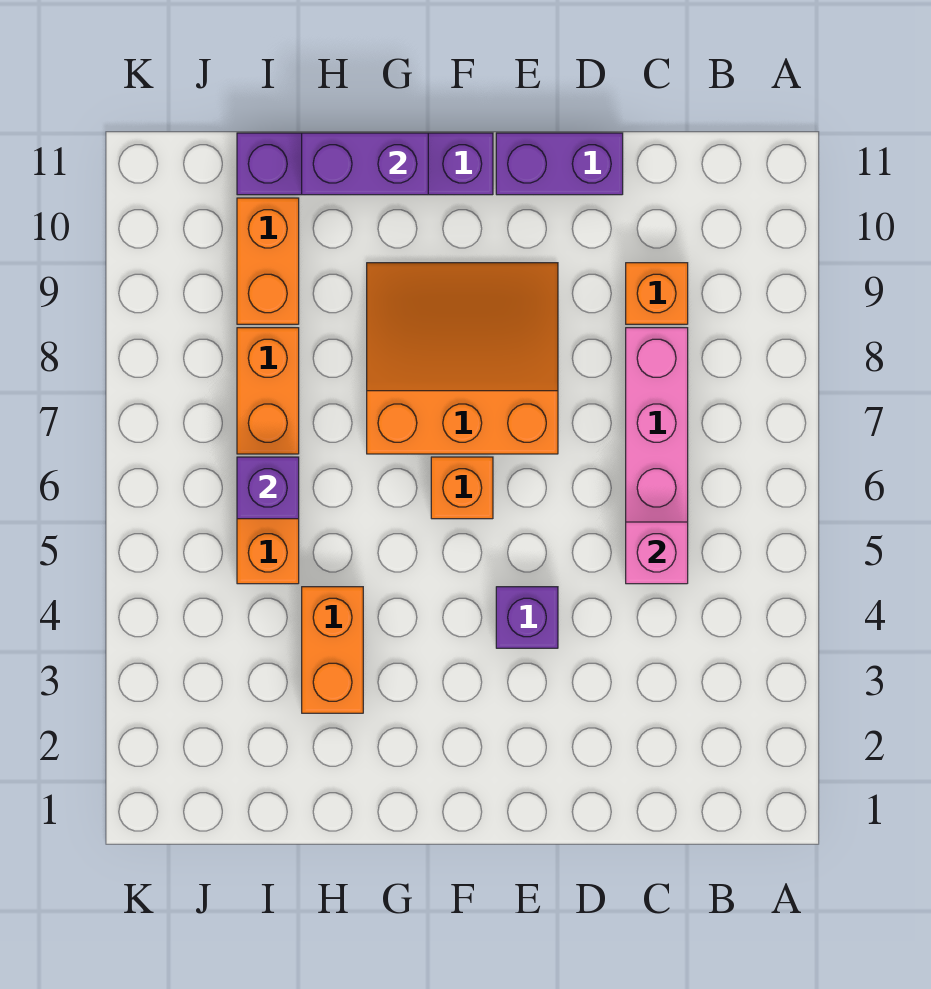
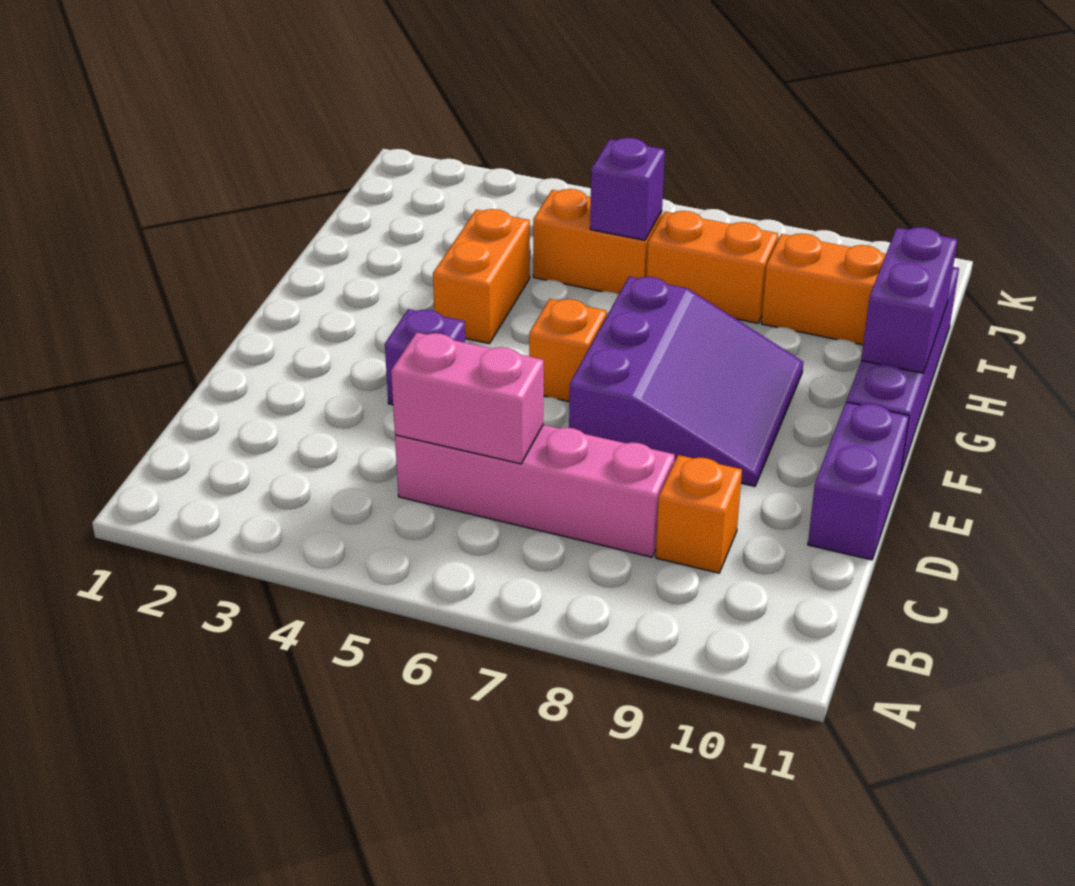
pink brick C5 level 2 -> pink brick C5:C6 level 2
orange slope E7:G9 level 1 top 7 -> purple slope E7:G9 level 1 top 7
orange brick H3:H4 level 1 -> orange brick G4:H4 level 1

